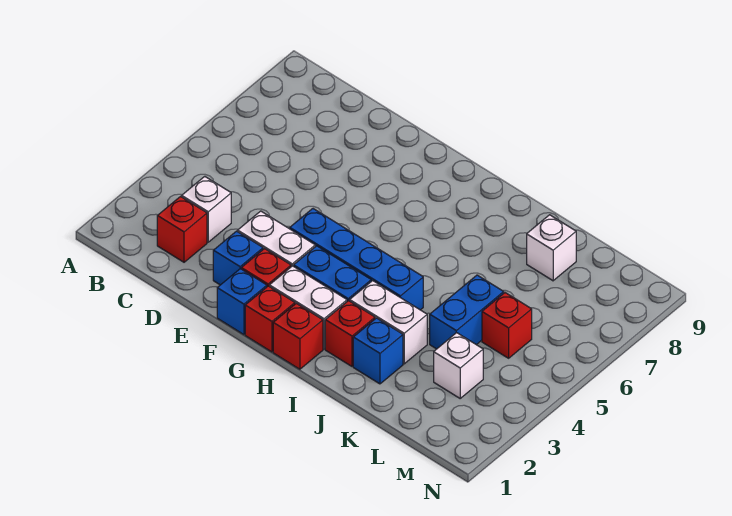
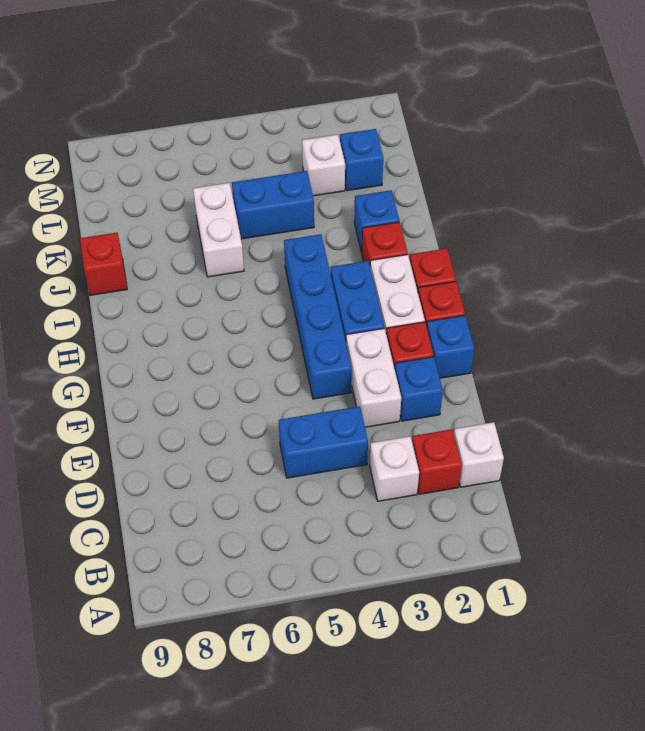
none -> blue brick D4:D5 level 1
white brick I3:J3 level 1 -> white brick J6:K6 level 1
white brick K8 level 1 -> white brick C1 level 1
none -> blue brick L2 level 1
red brick L5 level 1 -> red brick J9 level 1

